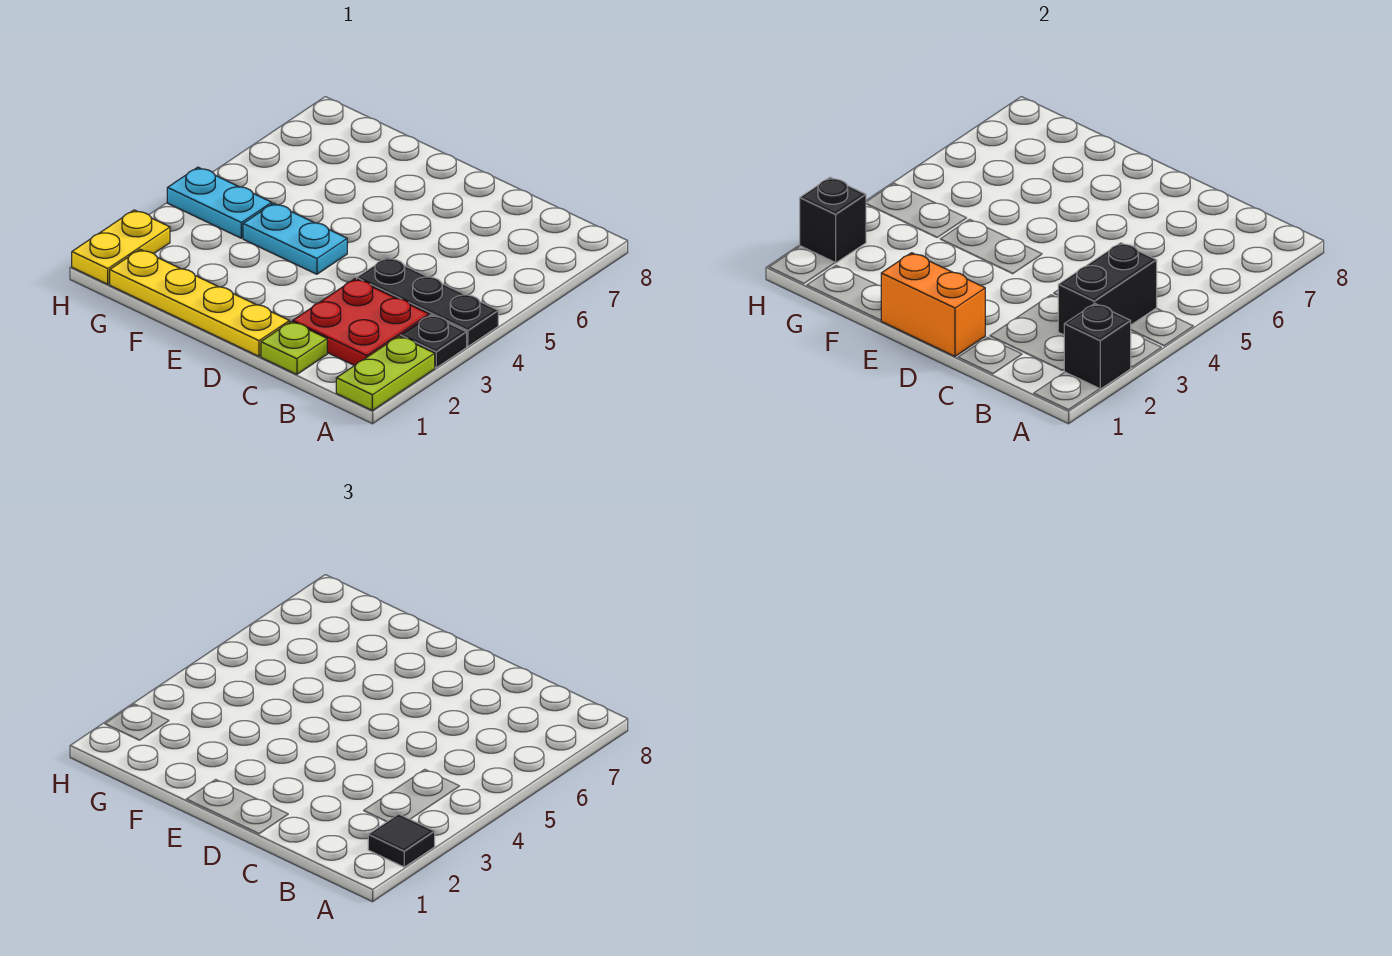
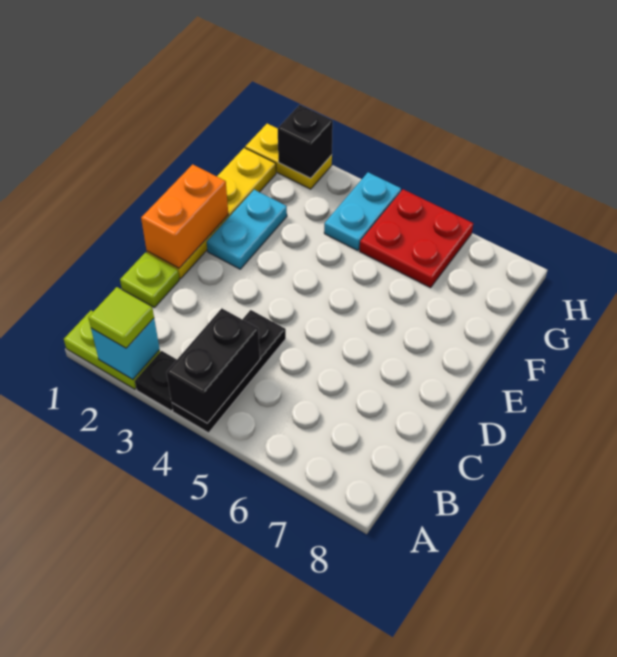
black brick A2 level 2 -> cyan brick A2 level 2
black tile A2 level 3 -> lime tile A2 level 3
red plate B2:C3 level 1 -> red plate G5:H6 level 1
black brick B3:B4 level 2 -> black brick A4:B4 level 2
cyan plate E4:F4 level 1 -> cyan plate E2:F2 level 1

